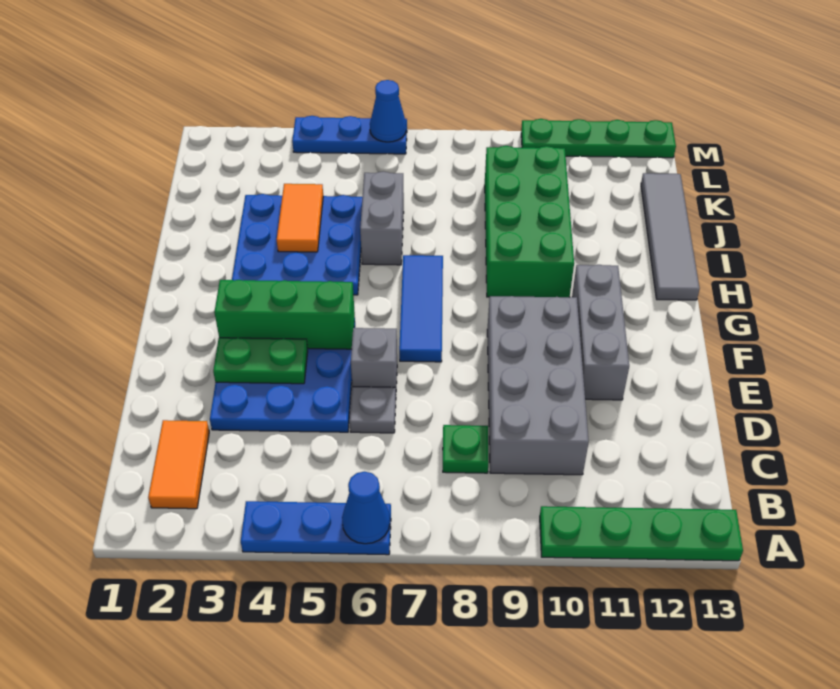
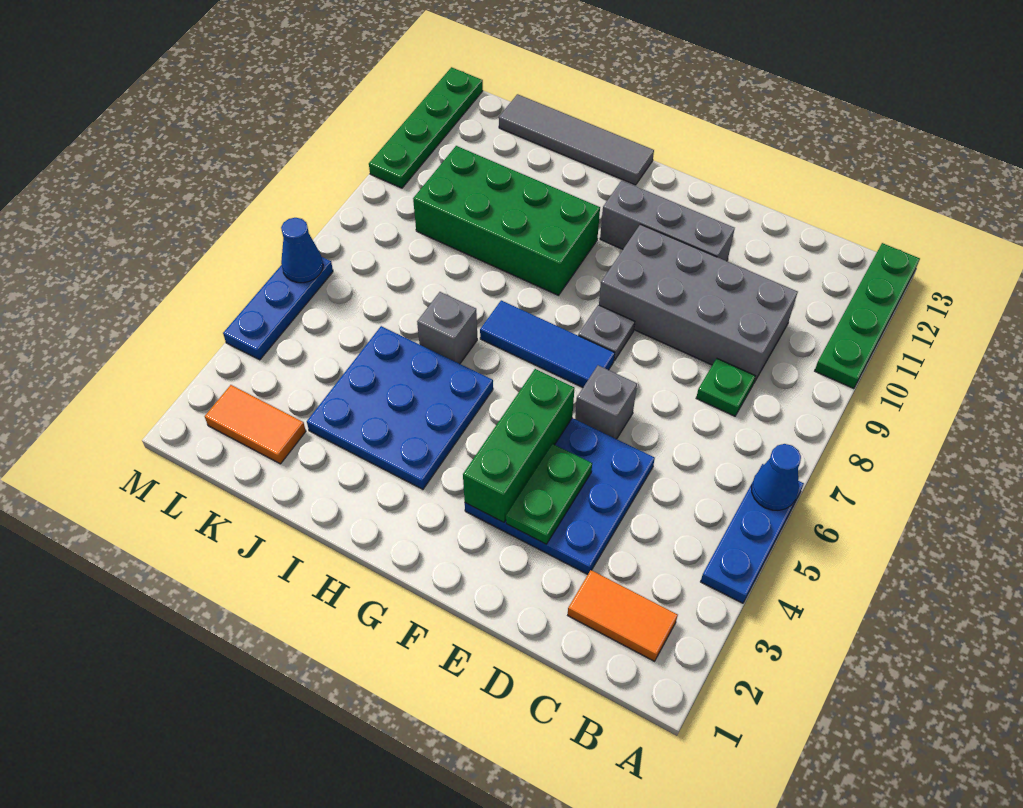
grey plate D6 level 1 -> grey plate F8 level 1
orange tile I4:J4 level 2 -> orange tile K2:L2 level 1
grey brick I6:J6 level 1 -> grey brick I6 level 1

